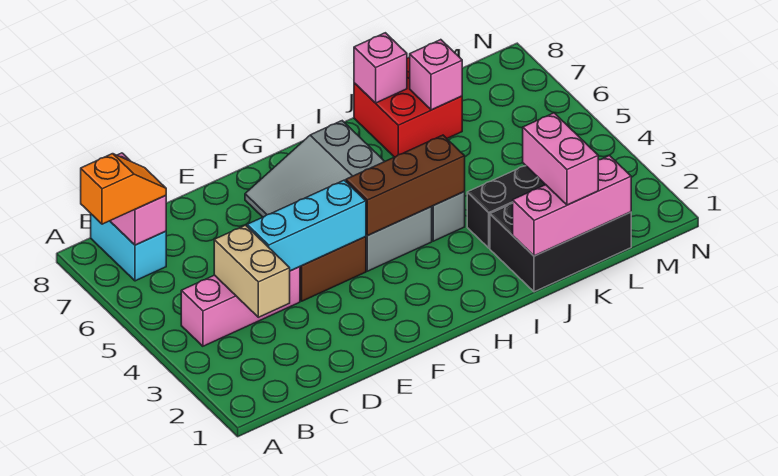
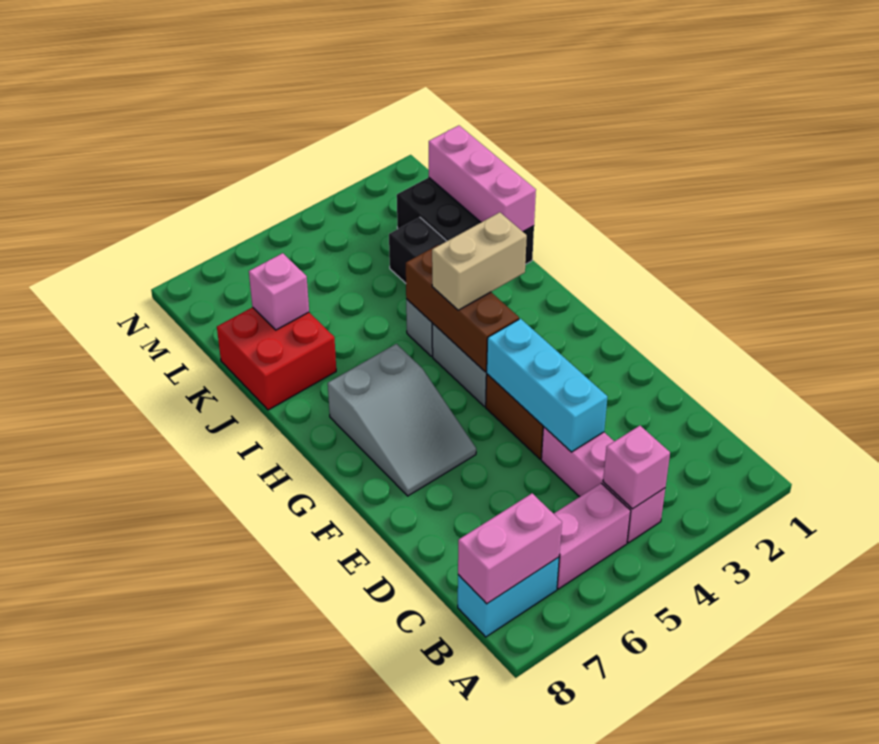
orange slope A7:B7 level 3 top A -> none
tan brick C3:C4 level 2 -> tan brick H3:H4 level 3
pink brick J8 level 2 -> pink brick B4 level 2
pink brick K1:K2 level 3 -> pink brick B5:B6 level 1

